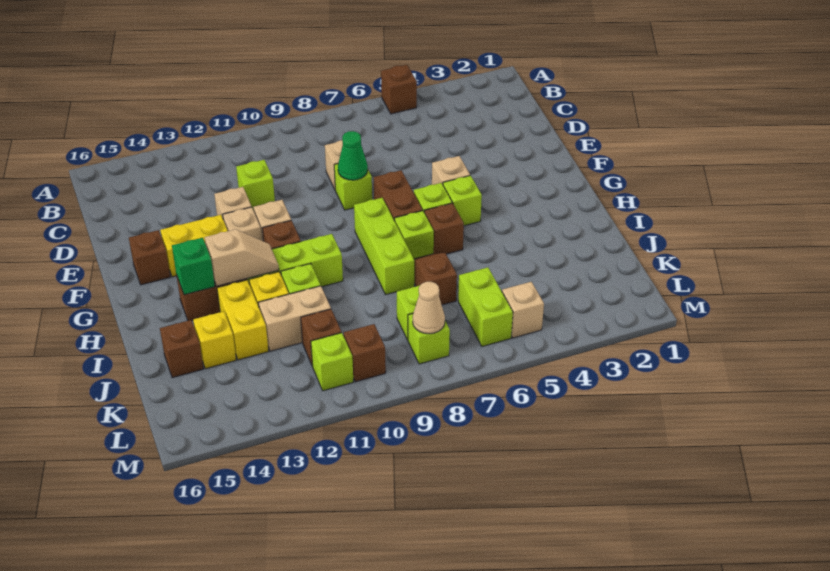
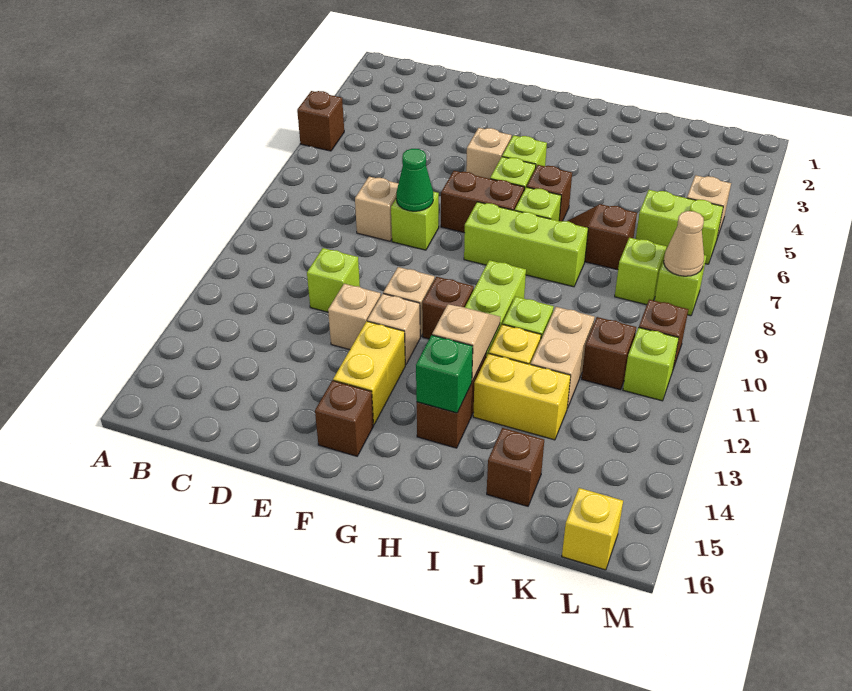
yellow brick J14 level 1 -> yellow brick L16 level 1

